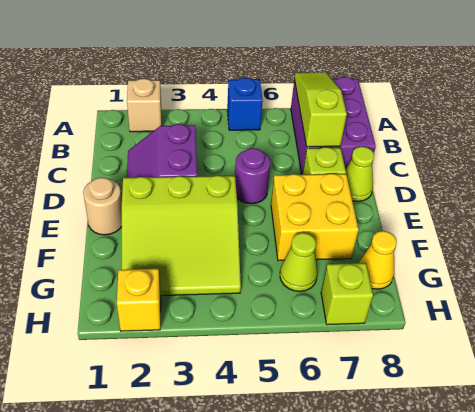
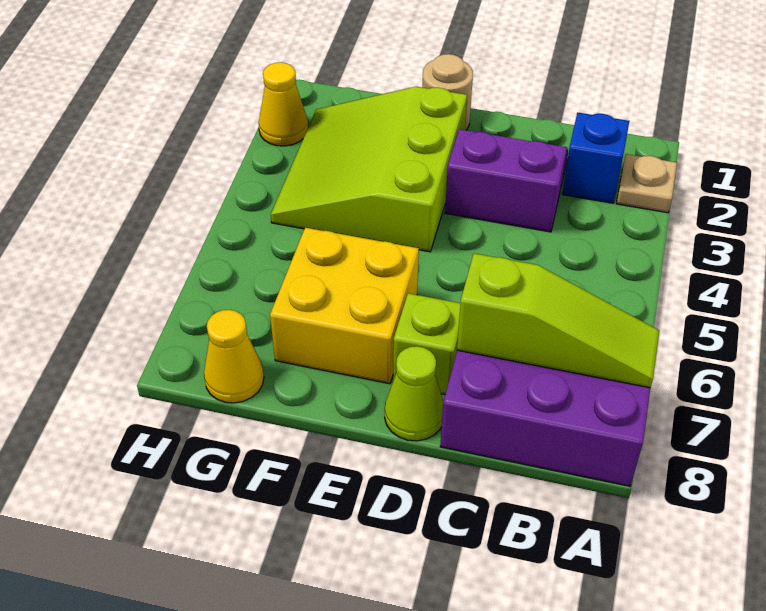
tan brick A2 level 1 -> tan plate A2 level 1
blue brick A5 level 1 -> blue brick B2 level 1
purple round brick D5 level 1 -> none
lime cone G6 level 1 -> none
yellow brick H2 level 1 -> yellow cone H2 level 1
lime brick H7 level 1 -> none

